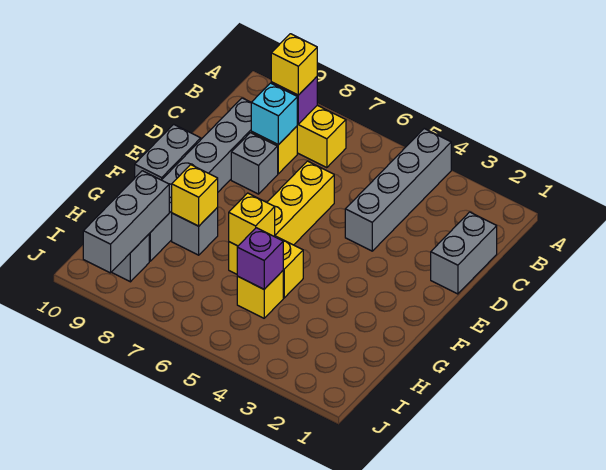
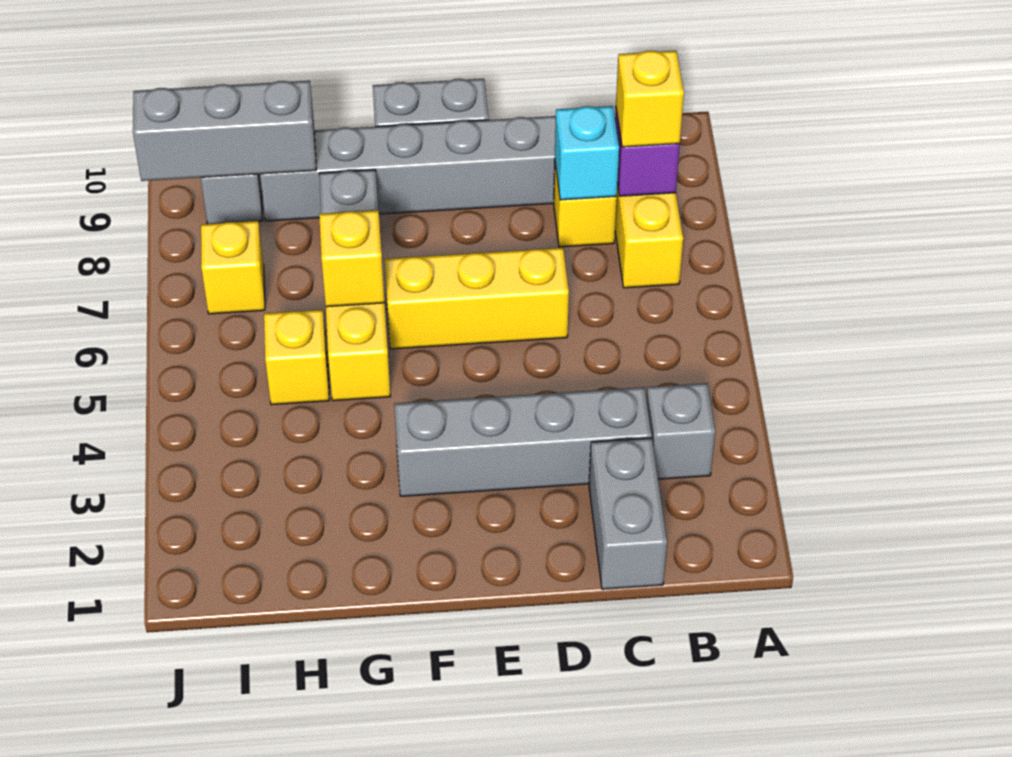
grey brick A4:D4 level 1 -> grey brick C3:F3 level 1
grey brick C1:D1 level 1 -> grey brick C1:C2 level 1
grey brick D8 level 1 -> grey brick B3 level 1
yellow brick G8 level 2 -> yellow brick I7 level 1
purple brick H5 level 2 -> none

